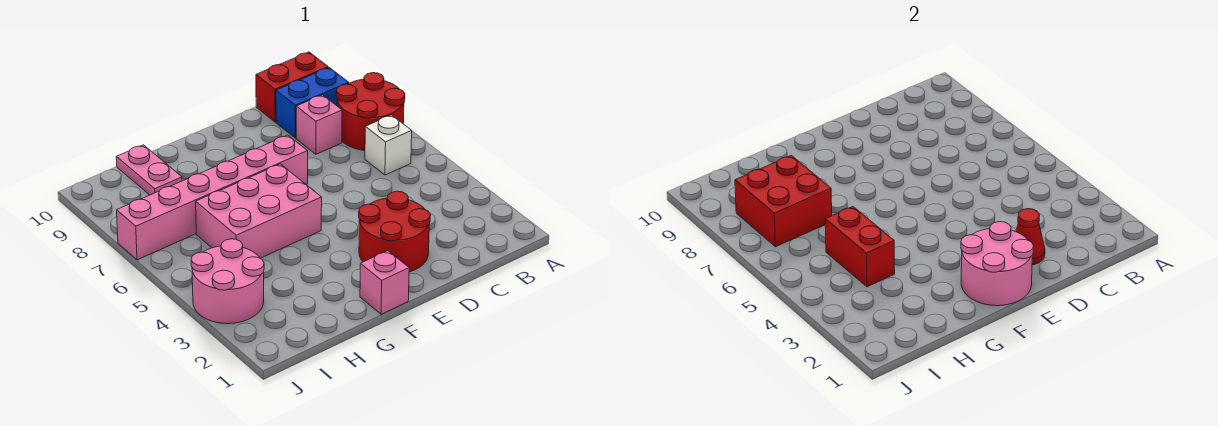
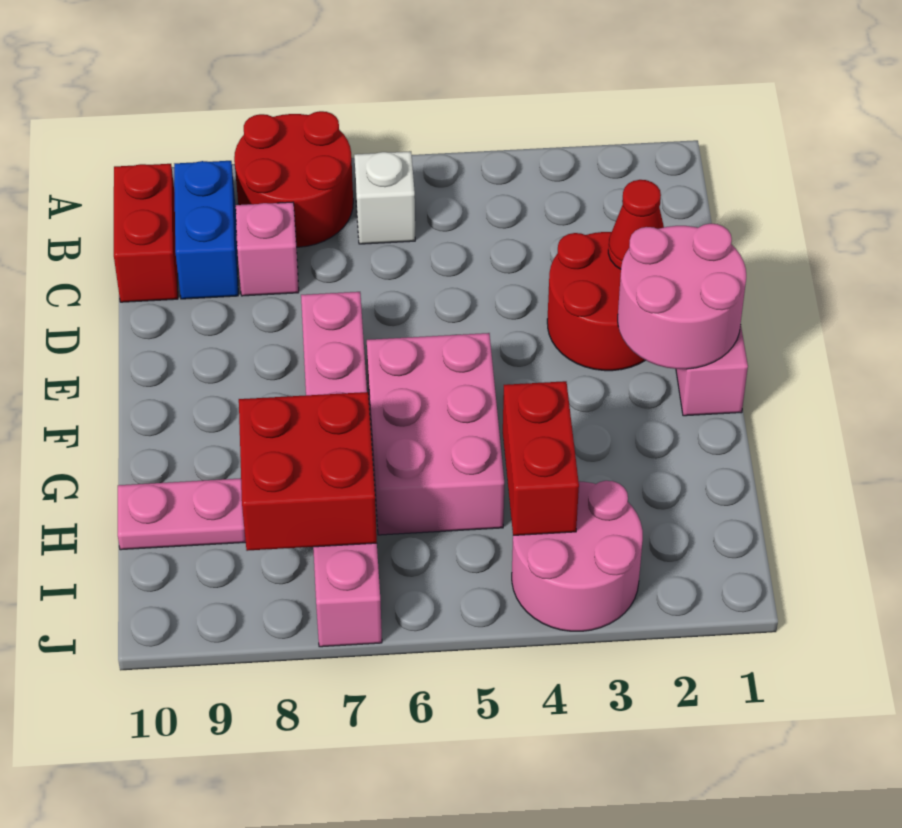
red brick H4:H5 level 2 -> red brick H4:I4 level 2

